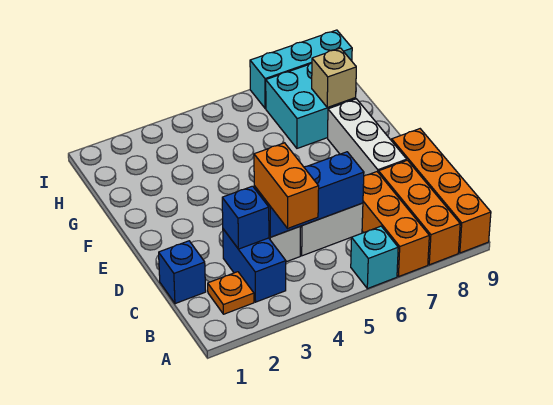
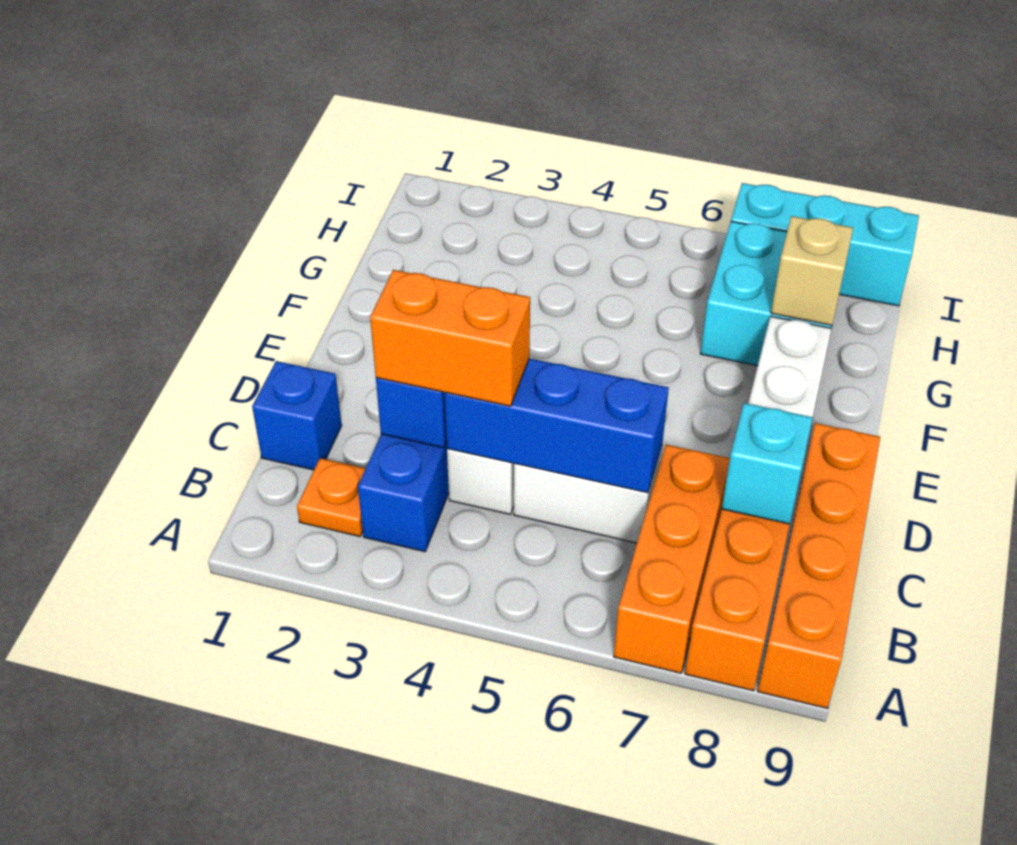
cyan brick A6 level 1 -> cyan brick C8 level 2
orange brick B4:C4 level 3 -> orange brick C3:C4 level 3

